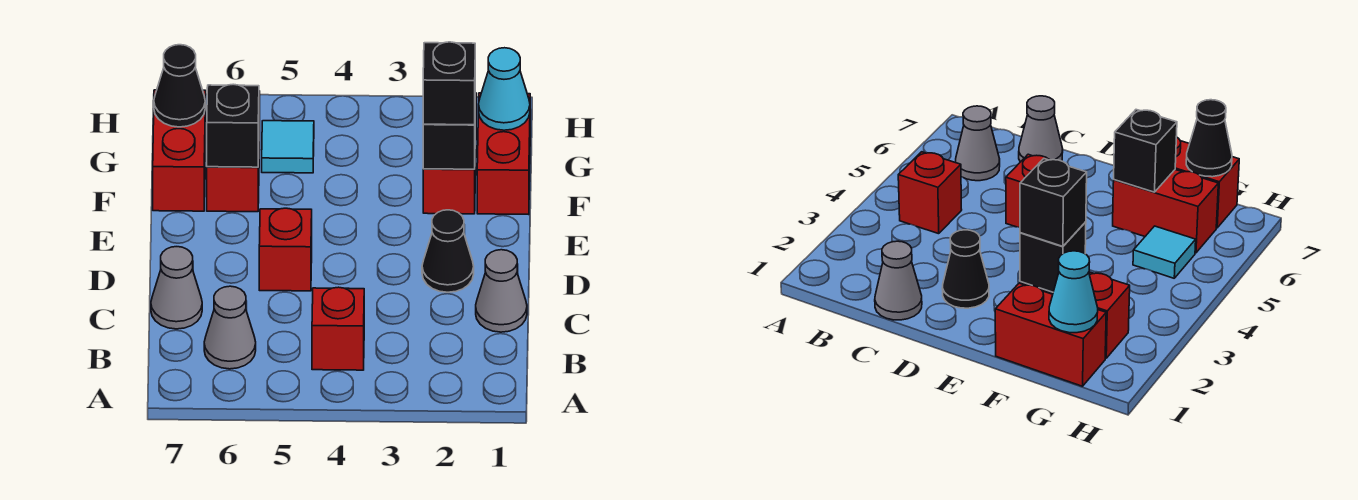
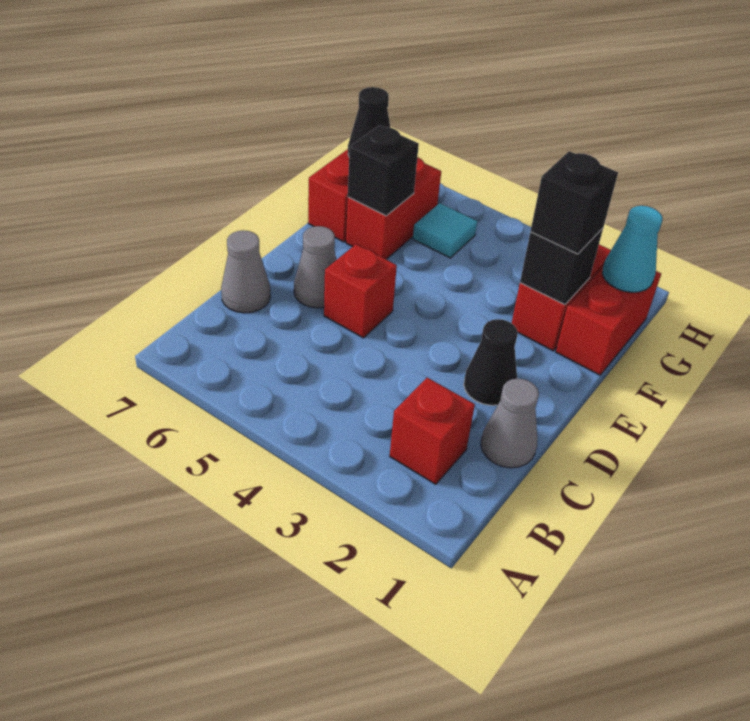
red brick B4 level 1 -> red brick B2 level 1
grey cone B6 level 1 -> grey cone D6 level 1

